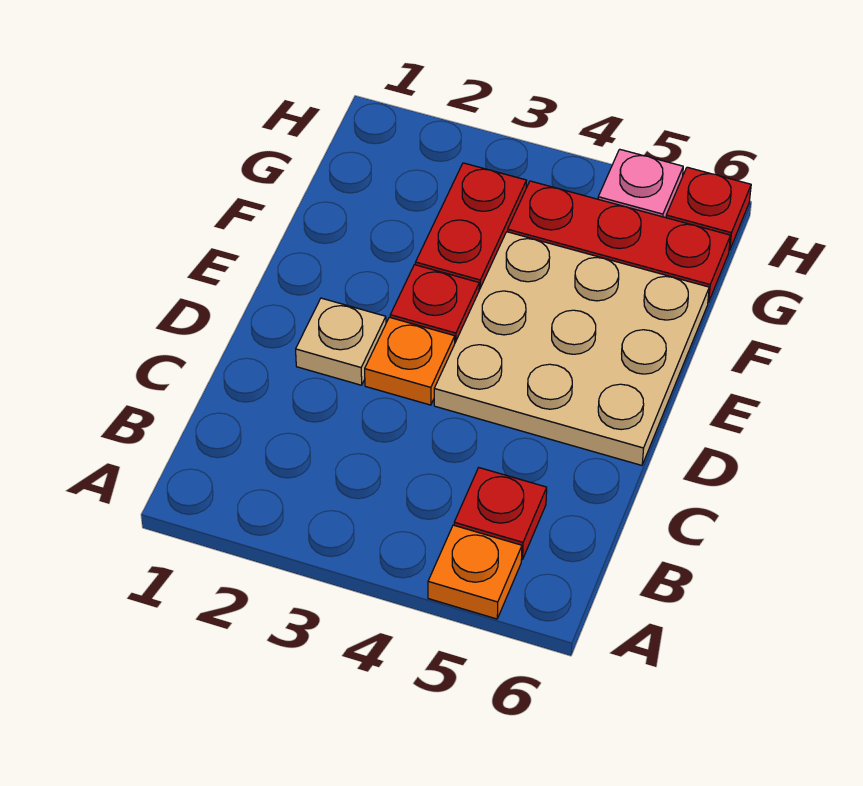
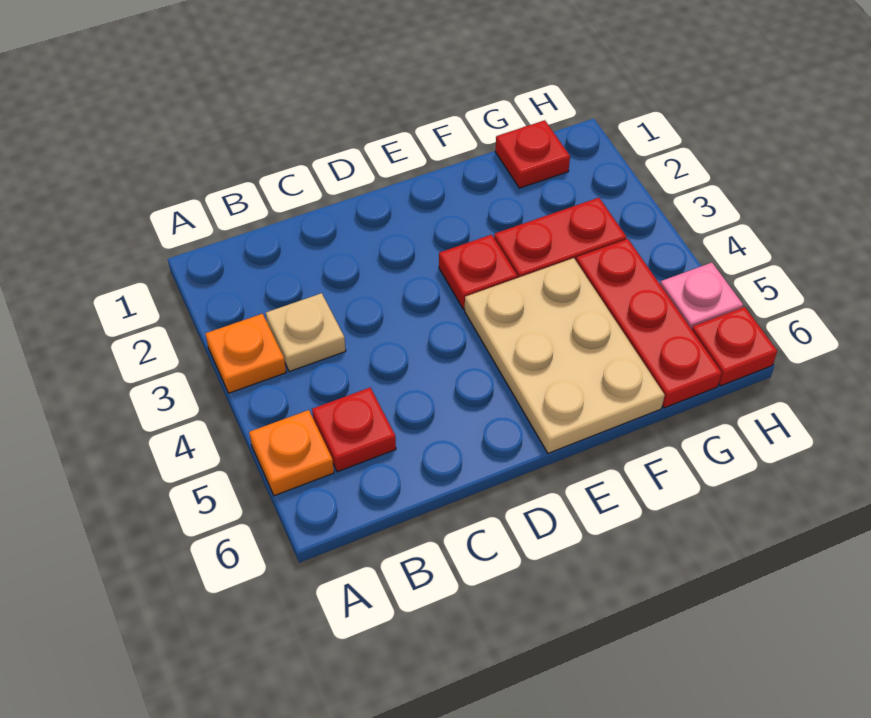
tan plate D2 level 1 -> tan plate B3 level 1
orange plate D3 level 1 -> orange plate A3 level 1
tan plate D4:F6 level 1 -> tan plate E4:F6 level 1
none -> red plate G1 level 1

